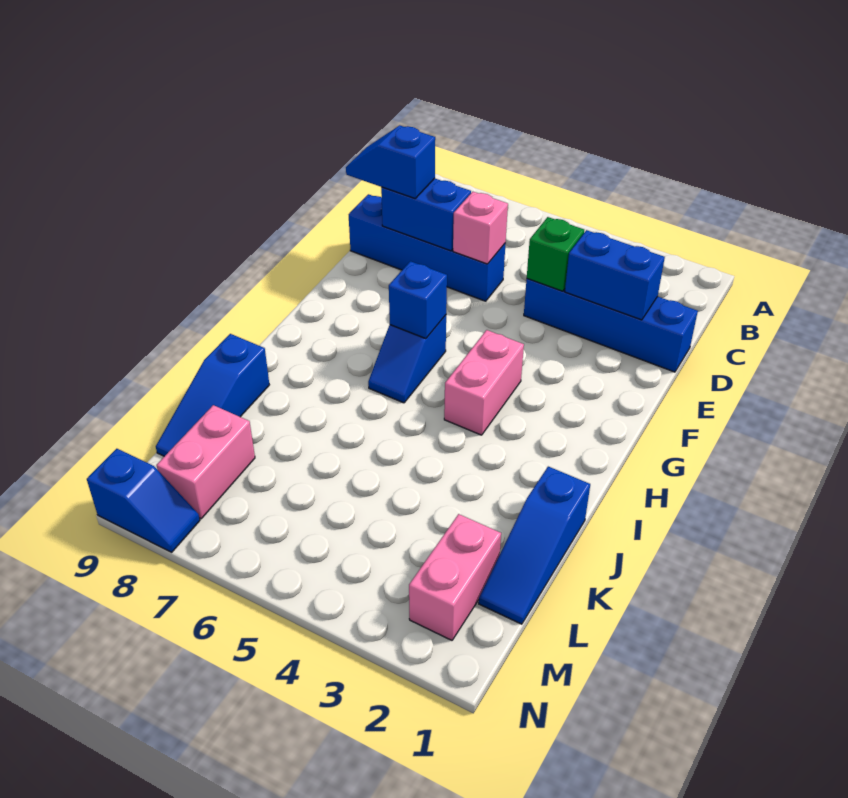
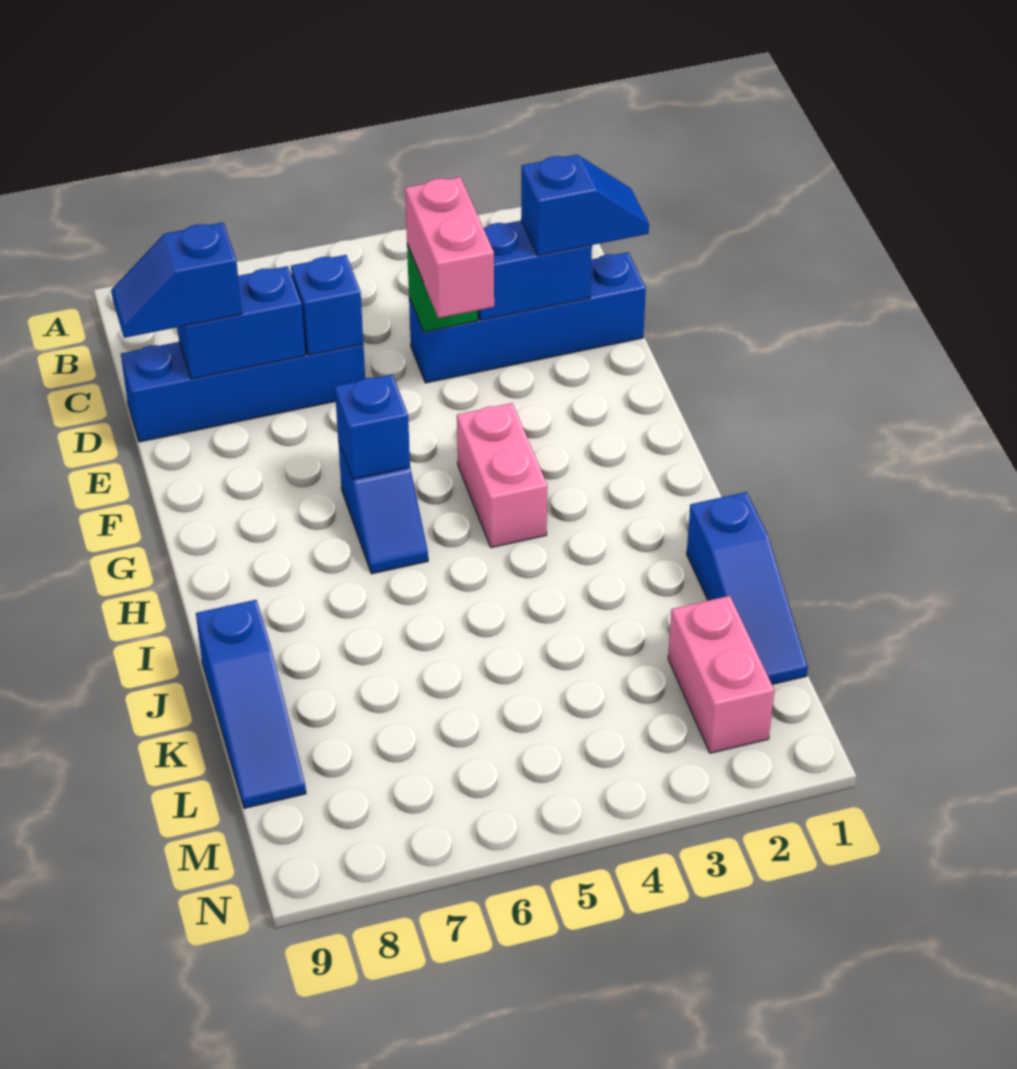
pink brick D6 level 2 -> blue brick D6 level 2
pink brick L8:M8 level 1 -> pink brick D4:E4 level 3
blue slope N8:N9 level 1 top 9 -> blue slope D1:D2 level 3 top 2

